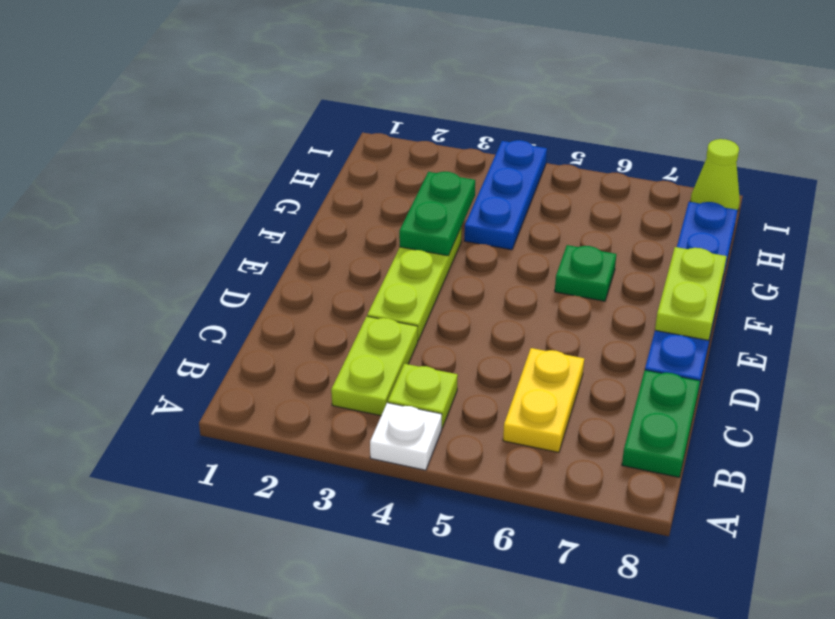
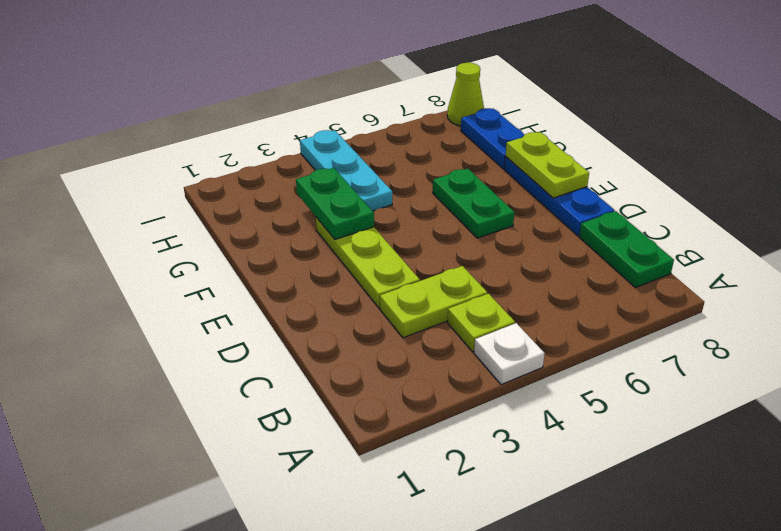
lime plate B3:C3 level 1 -> lime plate C3:C4 level 1
yellow plate B6:C6 level 1 -> none
green plate F6 level 1 -> green plate E6:F6 level 1
blue plate G4:I4 level 1 -> cyan plate G4:I4 level 1

